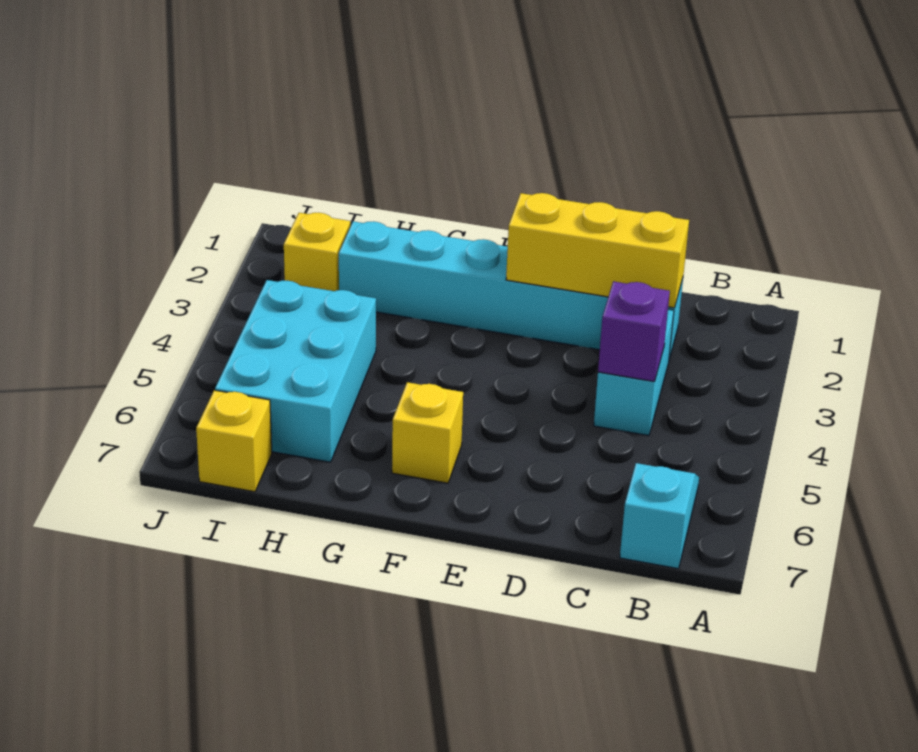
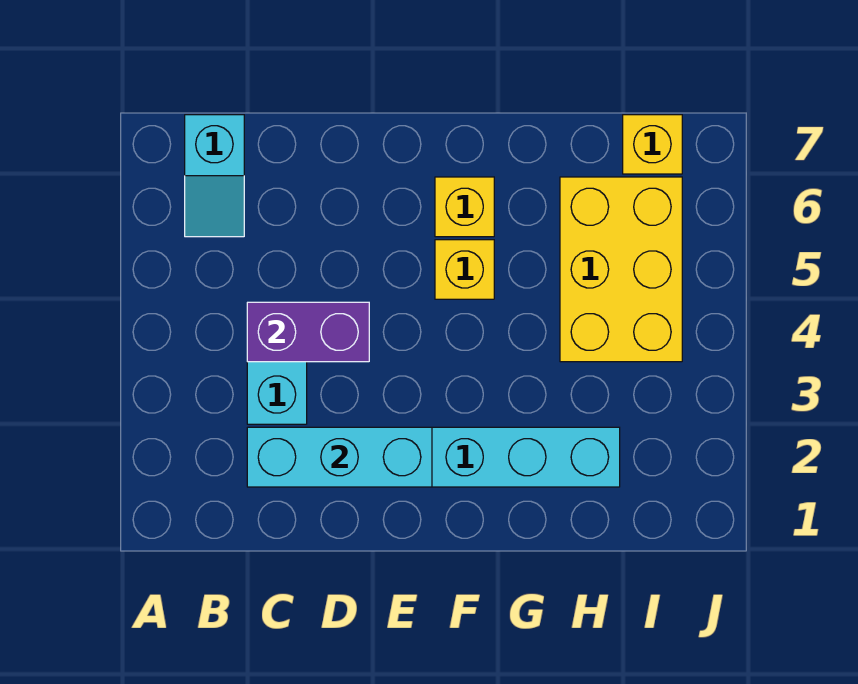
yellow brick C2:E2 level 2 -> cyan brick C2:E2 level 2
purple brick C4 level 2 -> purple brick C4:D4 level 2
cyan brick H4:I6 level 1 -> yellow brick H4:I6 level 1
yellow brick I2 level 1 -> yellow brick F5 level 1

